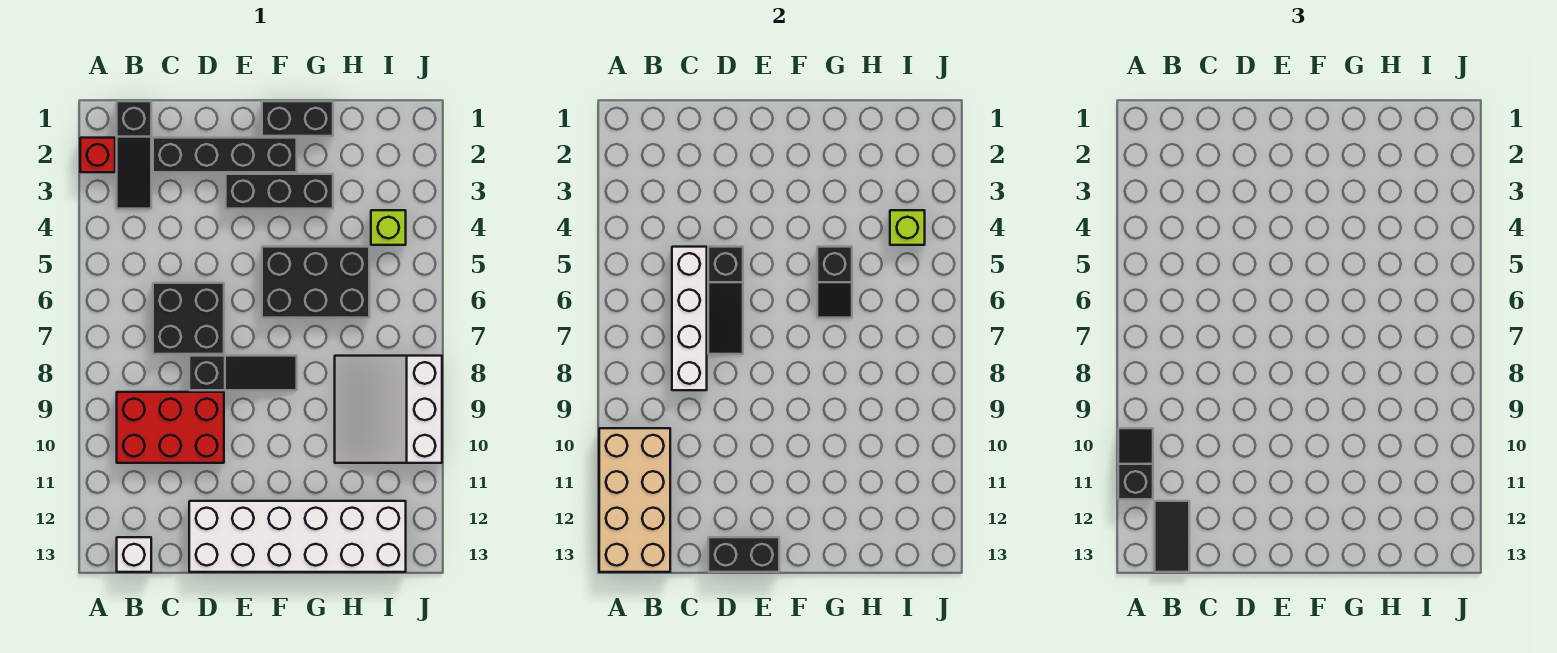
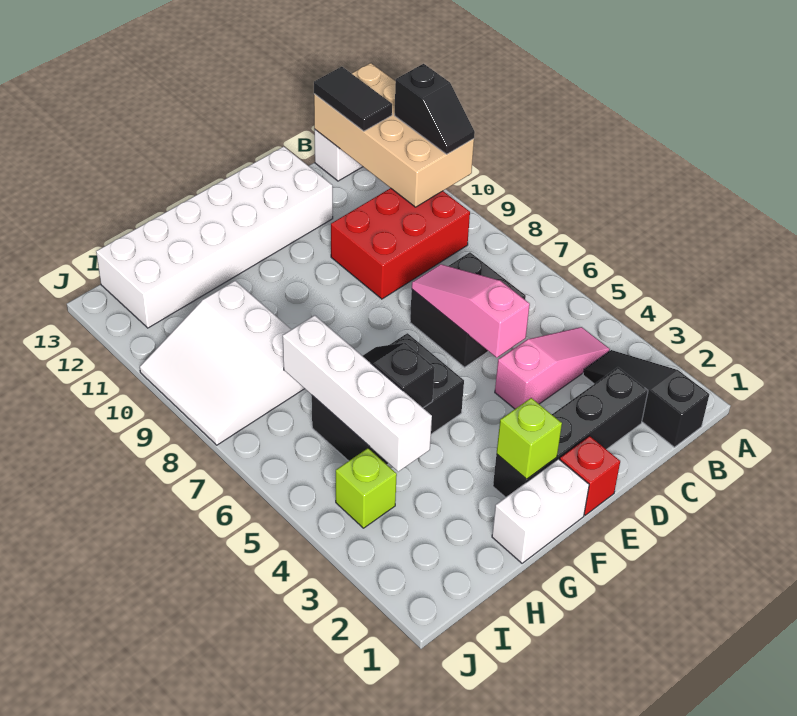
red brick A2 level 1 -> red brick E1 level 1
none -> pink slope B4:D4 level 1 top D
white brick C5:C8 level 2 -> white brick H4:H7 level 2
black slope D5:D7 level 2 top 5 -> pink slope D5:D7 level 2 top 5
black slope D8:F8 level 1 top D -> none
black brick D13:E13 level 2 -> none
black brick E3:G3 level 1 -> none
black brick F1:G1 level 1 -> white brick F1:G1 level 1
white slope H8:J10 level 1 top J -> white slope H8:J10 level 1 top H
lime brick I4 level 2 -> lime brick F2 level 2

